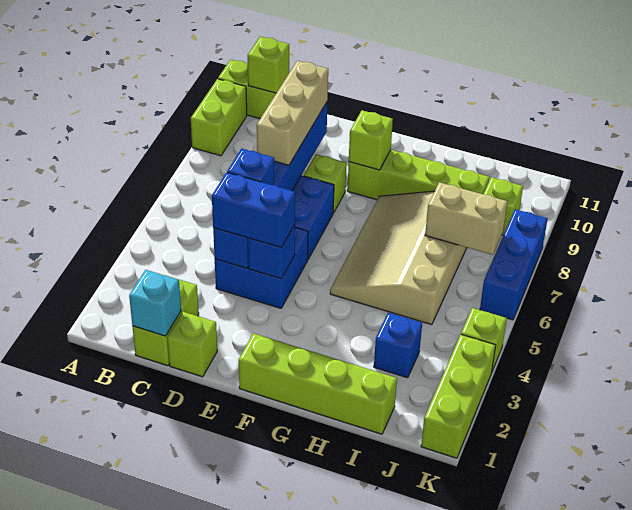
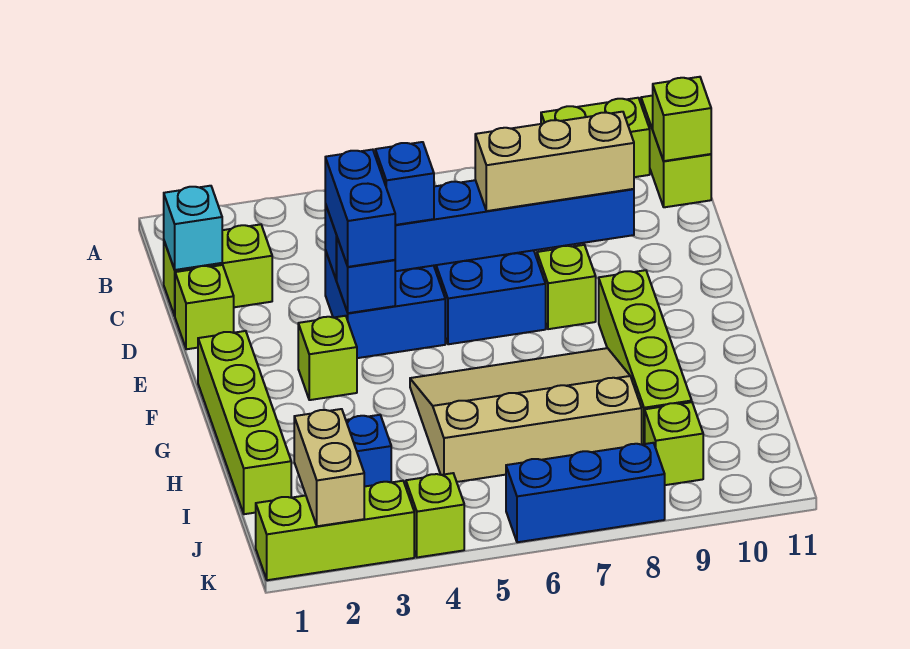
lime brick F9 level 2 -> lime brick F3 level 1
tan brick I7:J7 level 2 -> tan brick J2:K2 level 2

